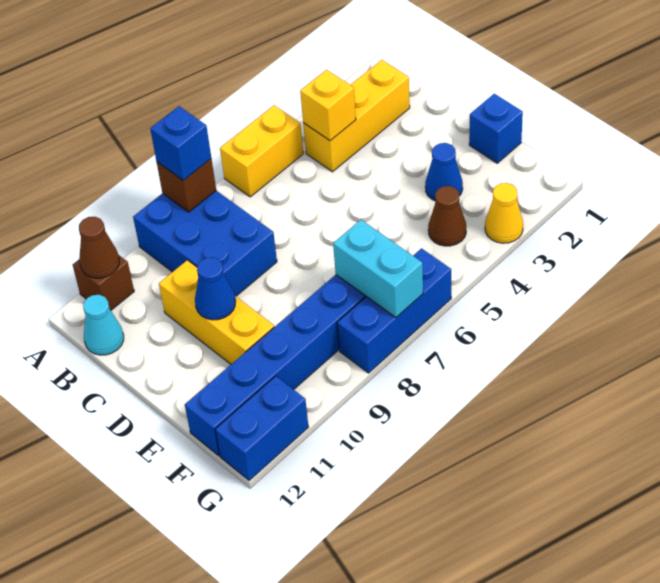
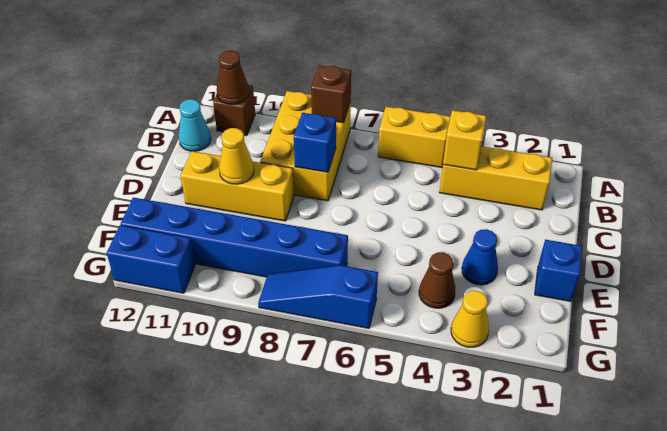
blue brick A8:C9 level 1 -> yellow brick A8:C9 level 1
blue brick A8 level 3 -> blue brick C8 level 2
yellow brick C10:E10 level 1 -> yellow brick D9:D11 level 1
blue cone D10 level 2 -> yellow cone D10 level 2
cyan brick F7:G7 level 2 -> none
blue brick G6:G8 level 1 -> blue slope G6:G8 level 1 top 6

